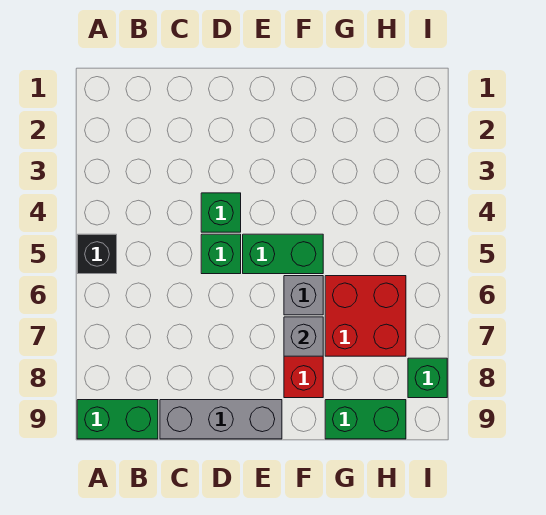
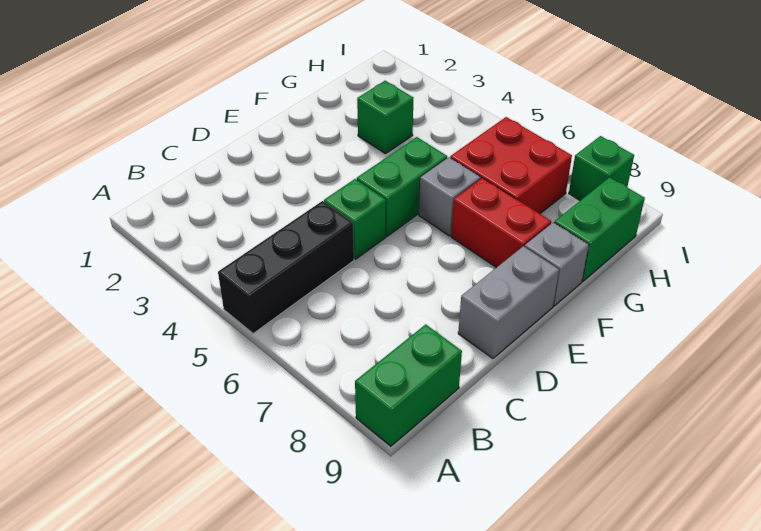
black brick A5 level 1 -> black brick A5:C5 level 1
grey brick C9:E9 level 1 -> grey brick D9:E9 level 1
green brick D4 level 1 -> green brick G3 level 1
grey brick F7 level 2 -> grey brick F9 level 1

